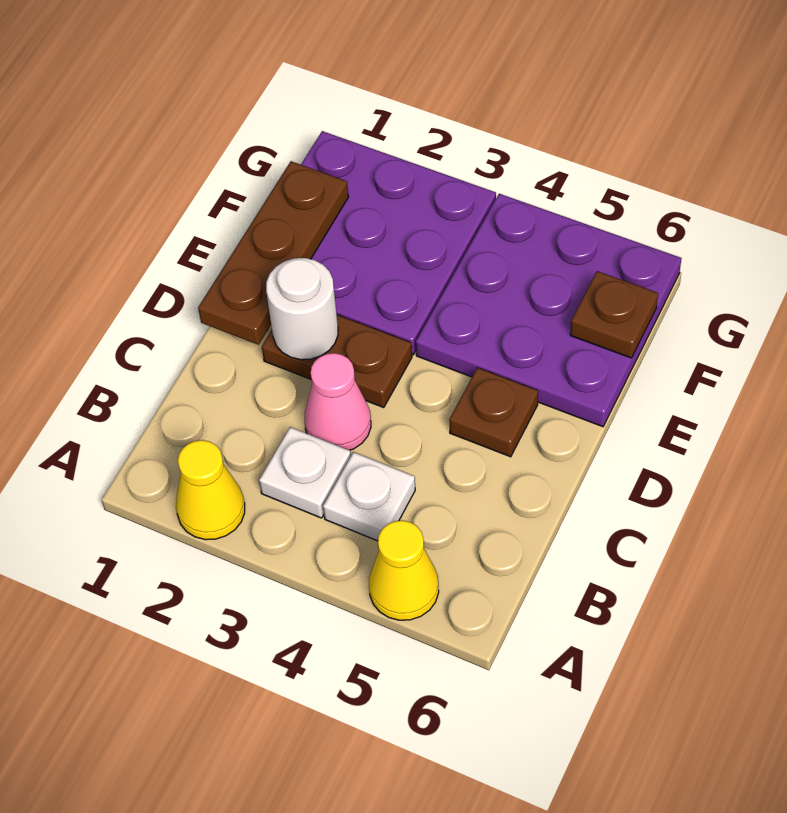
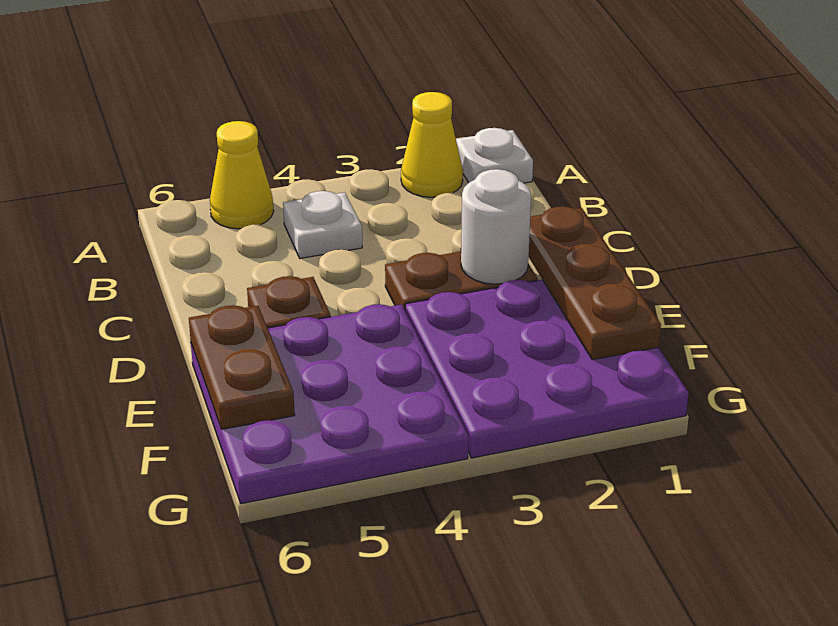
white plate B3 level 1 -> white plate A1 level 1
pink cone C3 level 1 -> none
brown plate F6 level 2 -> brown plate E6:F6 level 2

